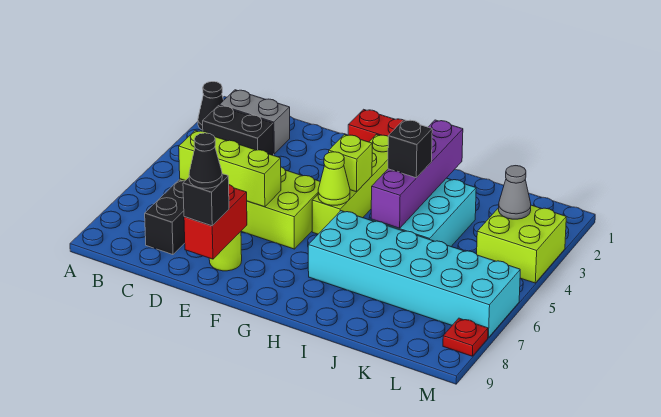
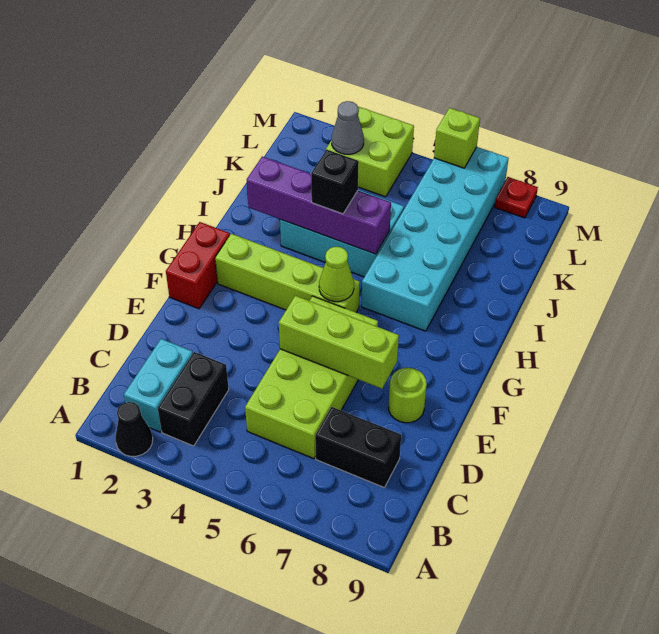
grey brick B2:C2 level 1 -> cyan brick B2:C2 level 1
lime brick C6:E6 level 2 -> lime brick E5:E7 level 2
red brick E8:E9 level 2 -> none
black brick E9 level 3 -> none
black cone E9 level 4 -> none
lime brick G4 level 2 -> lime brick M6 level 2

